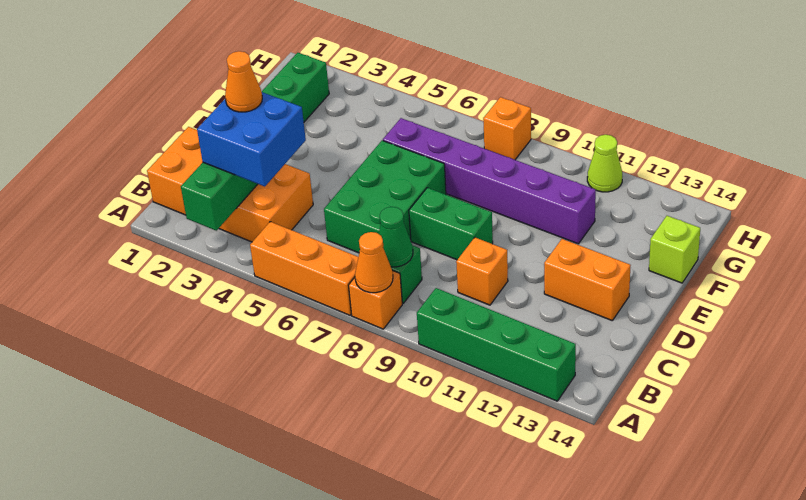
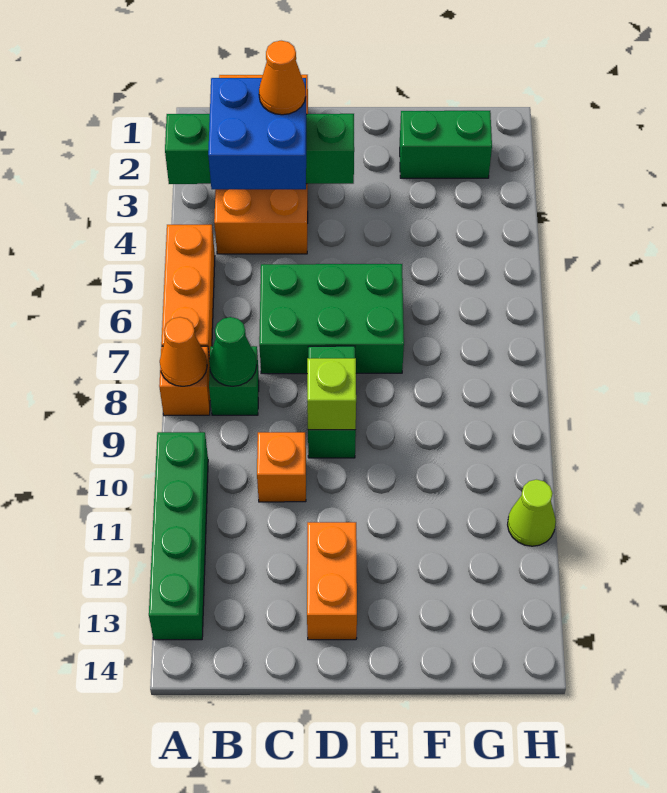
purple brick F6:F11 level 1 -> none
lime brick F14 level 1 -> lime brick D9 level 2
orange brick H8 level 1 -> none

